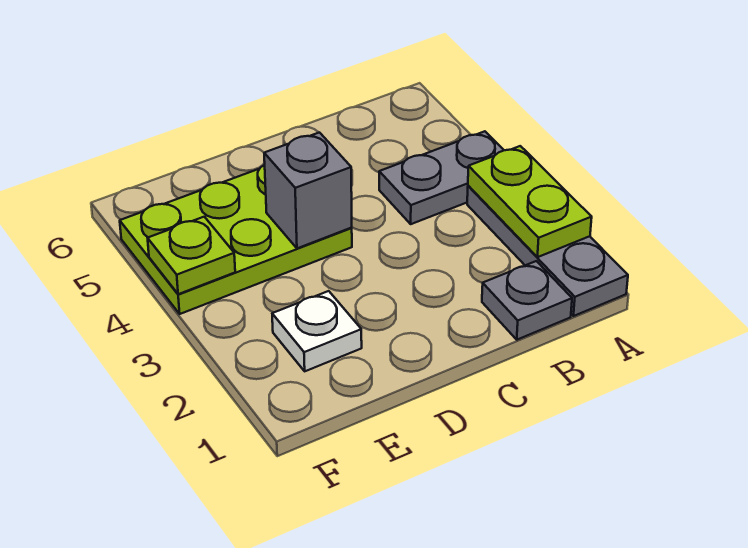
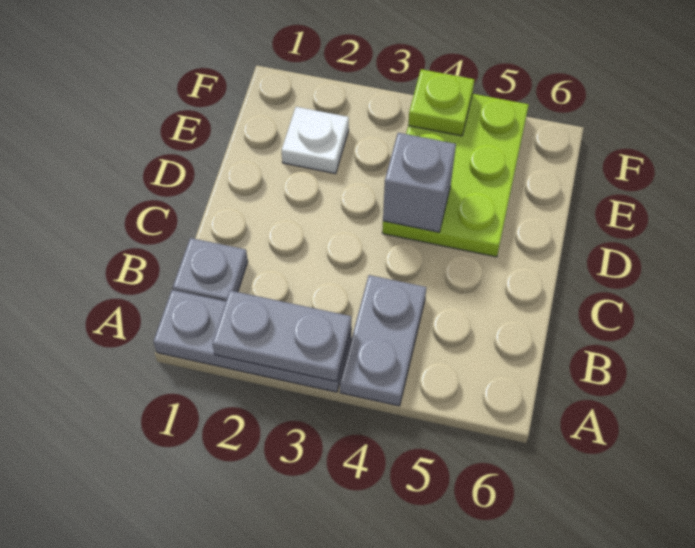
lime plate A2:A3 level 2 -> grey plate A2:A3 level 2

